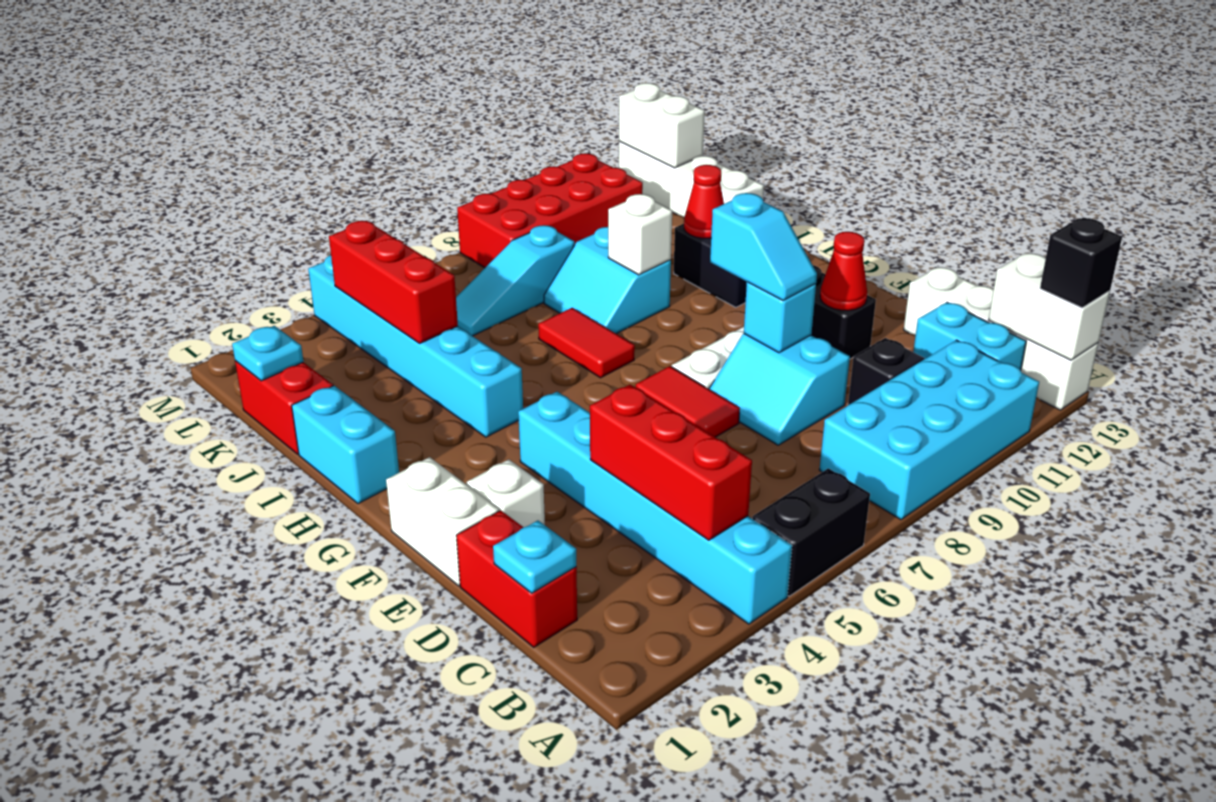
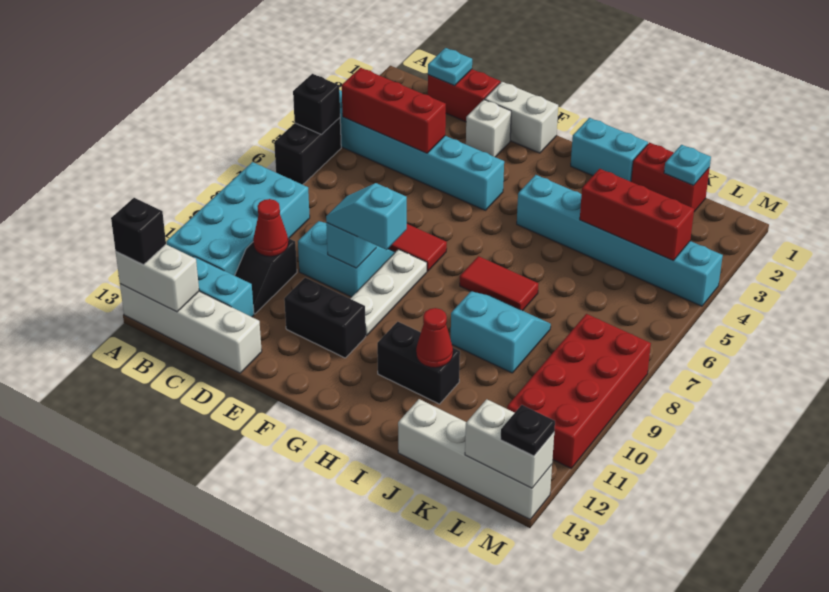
none -> black brick A5 level 2
red cone E11 level 2 -> red cone C10 level 2
white brick I9 level 2 -> none
cyan slope K6:K8 level 1 top 8 -> none
none -> black plate M13 level 3

